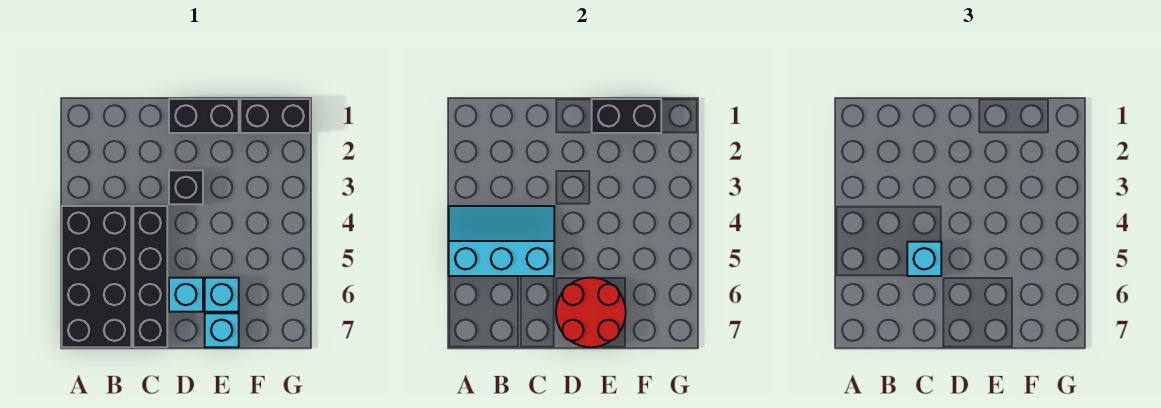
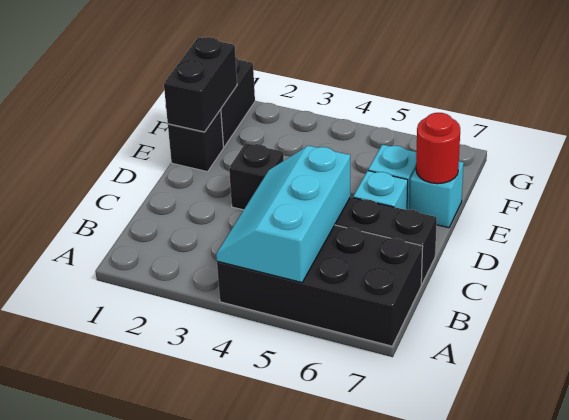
cyan brick C5 level 3 -> none
black brick D1:E1 level 1 -> black brick E1 level 1
red round brick D6:E7 level 2 -> red round brick E7 level 2

